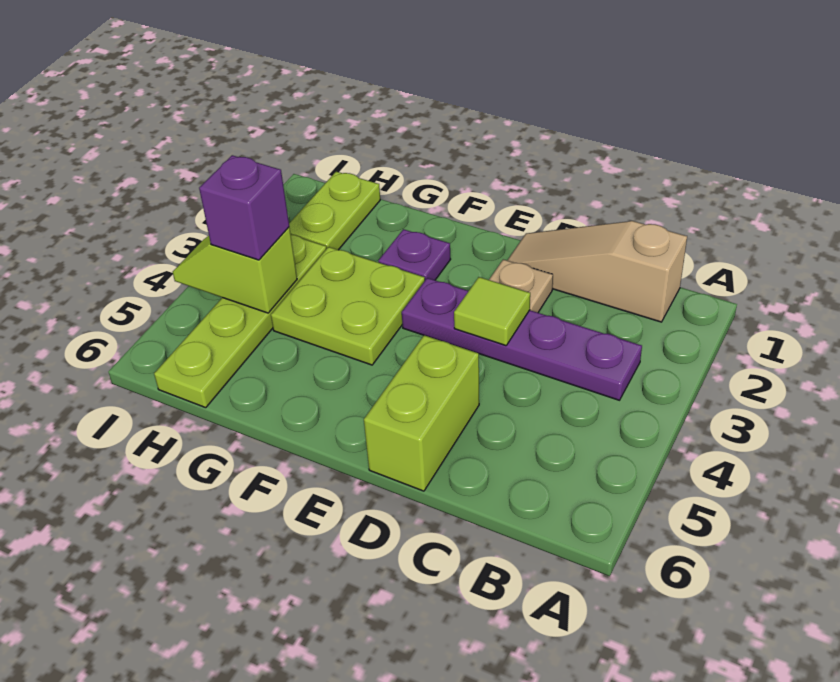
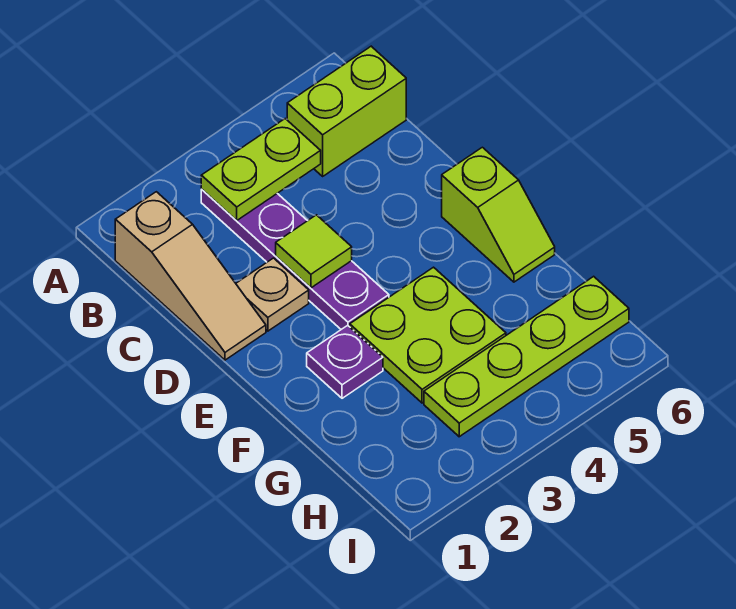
lime brick D5:D6 level 1 -> lime brick B5:B6 level 1
lime plate H1:H2 level 1 -> lime plate B3:B4 level 2
lime slope H4:I4 level 2 top H -> lime slope E6:F6 level 1 top E
purple brick H4 level 3 -> none

